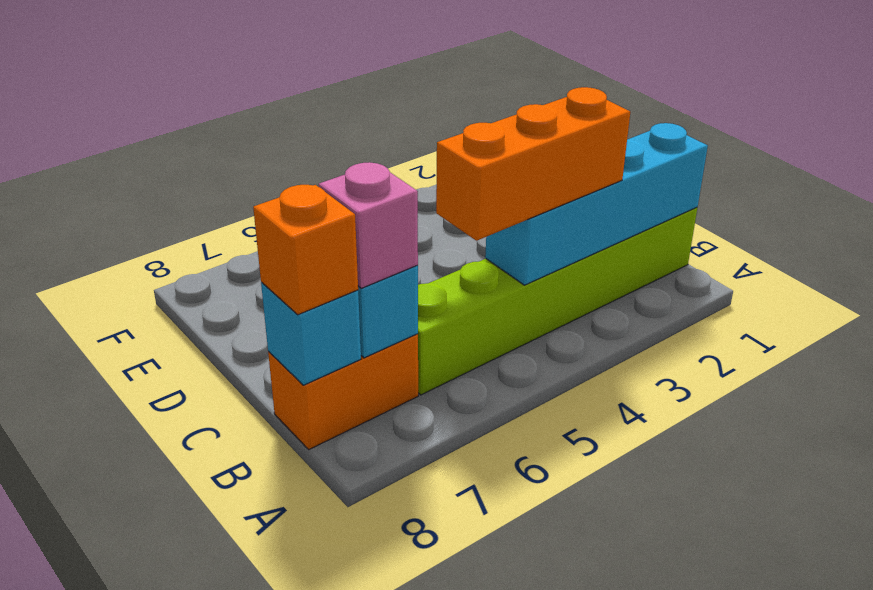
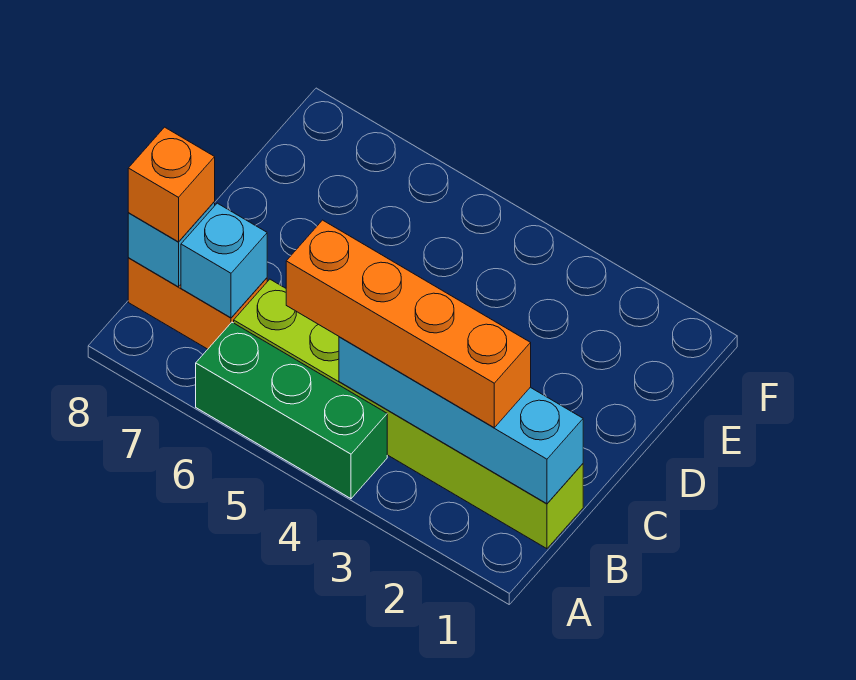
none -> green brick A4:A6 level 1
orange brick B3:B5 level 3 -> orange brick B2:B5 level 3
pink brick B7 level 3 -> none

